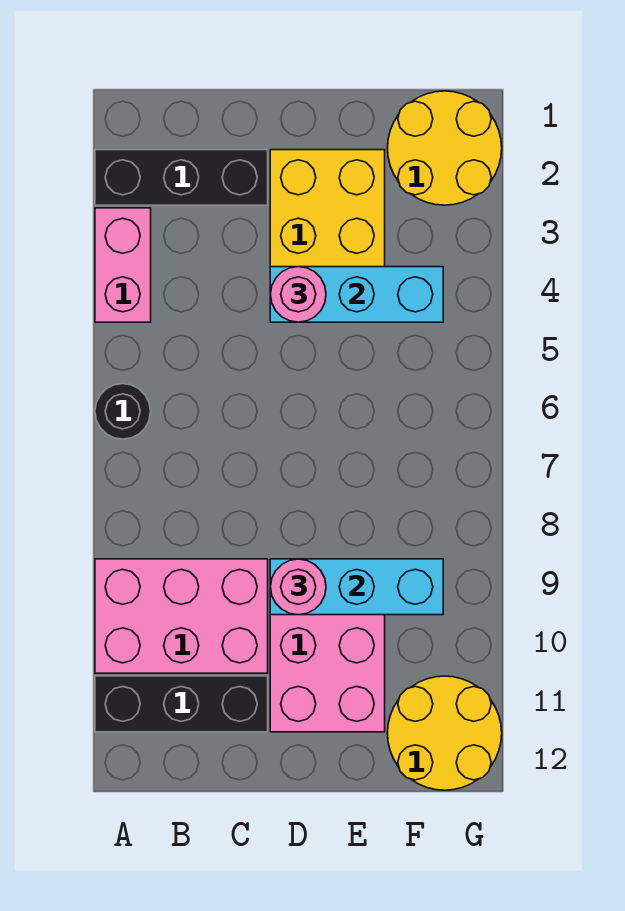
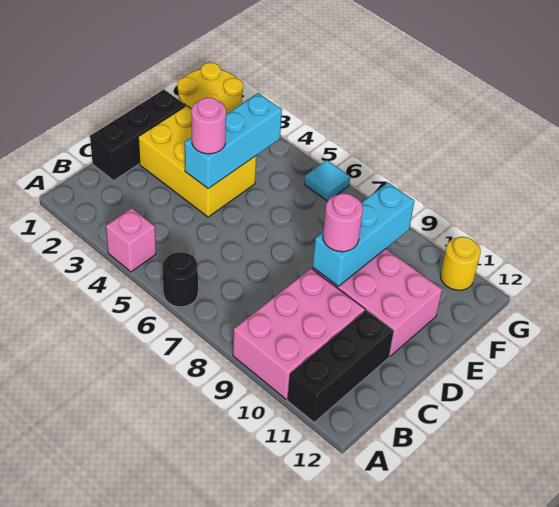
black brick A2:C2 level 1 -> black brick C1:E1 level 1
pink brick A3:A4 level 1 -> pink brick A4 level 1
yellow round brick F11:G12 level 1 -> yellow round brick G11 level 1
none -> cyan tile G6 level 1

